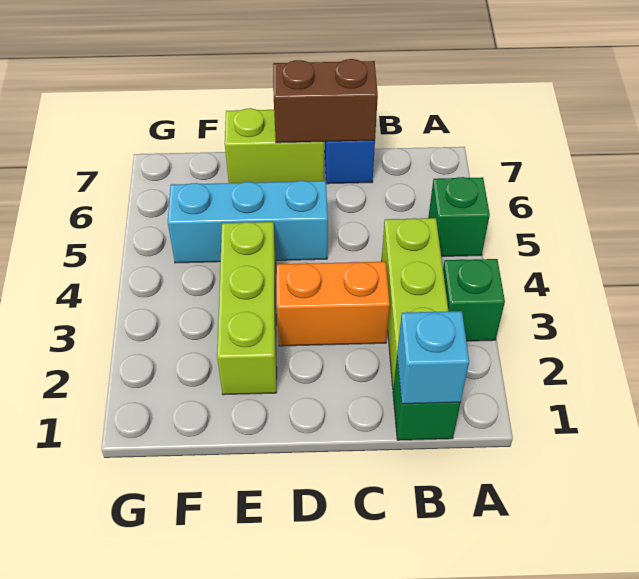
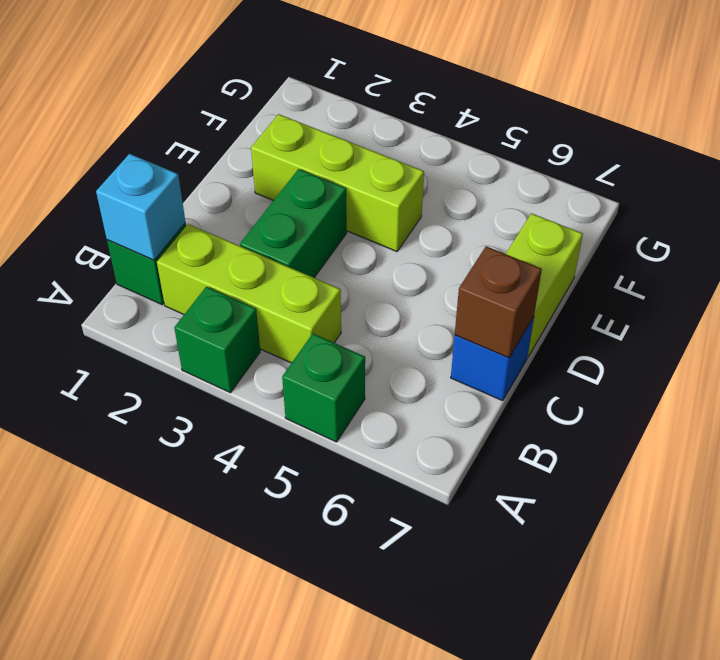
orange brick C3:D3 level 1 -> green brick C3:D3 level 1
brown brick C7:D7 level 2 -> brown brick C7 level 2
cyan brick D5:F5 level 1 -> none

